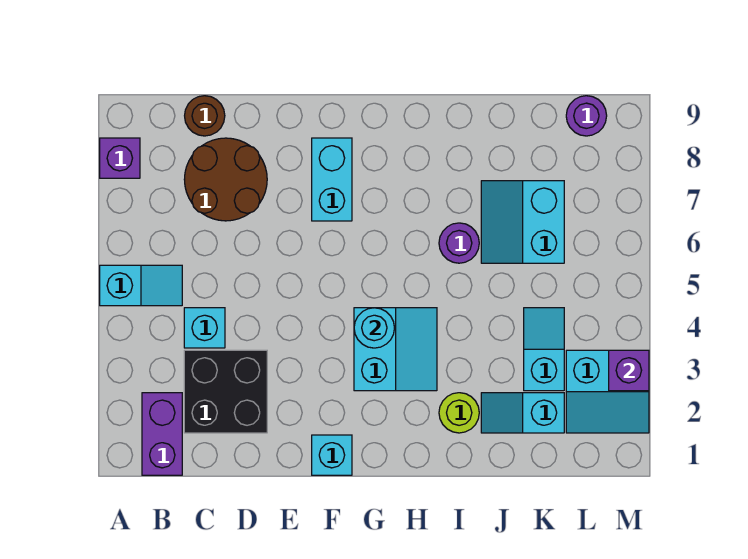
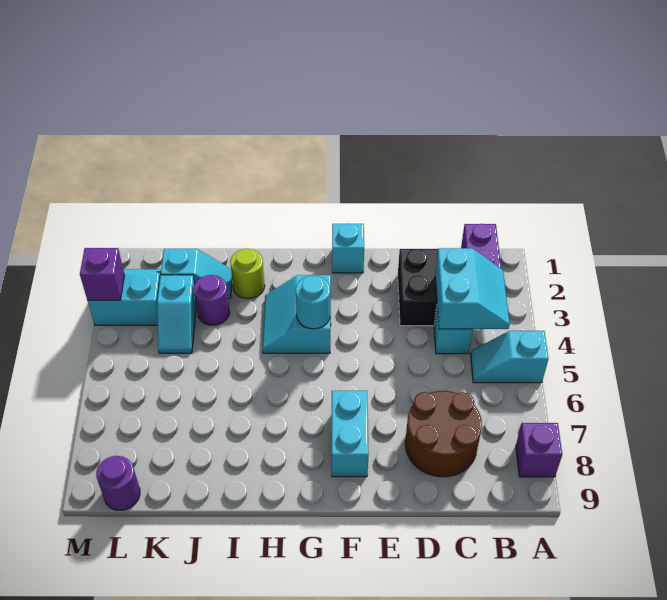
brown round brick C9 level 1 -> none
purple round brick I6 level 1 -> purple round brick J3 level 1
cyan slope J6:K7 level 1 top K -> cyan slope B3:C4 level 2 top C

